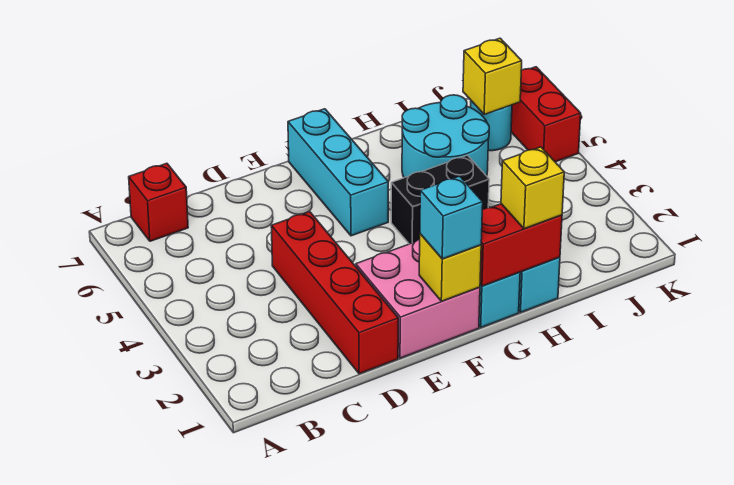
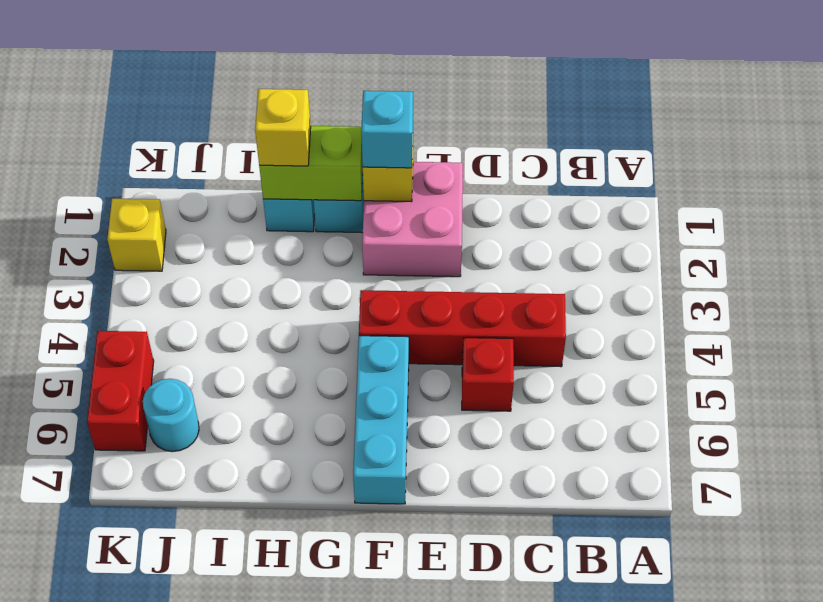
red brick B7 level 1 -> red brick D5 level 1
red brick D1:D4 level 1 -> red brick C4:F4 level 1
red brick G1:H1 level 2 -> lime brick G1:H1 level 2
black brick G4:H4 level 1 -> none
cyan round brick H5:I6 level 1 -> none
yellow brick J6 level 2 -> yellow brick K2 level 1

